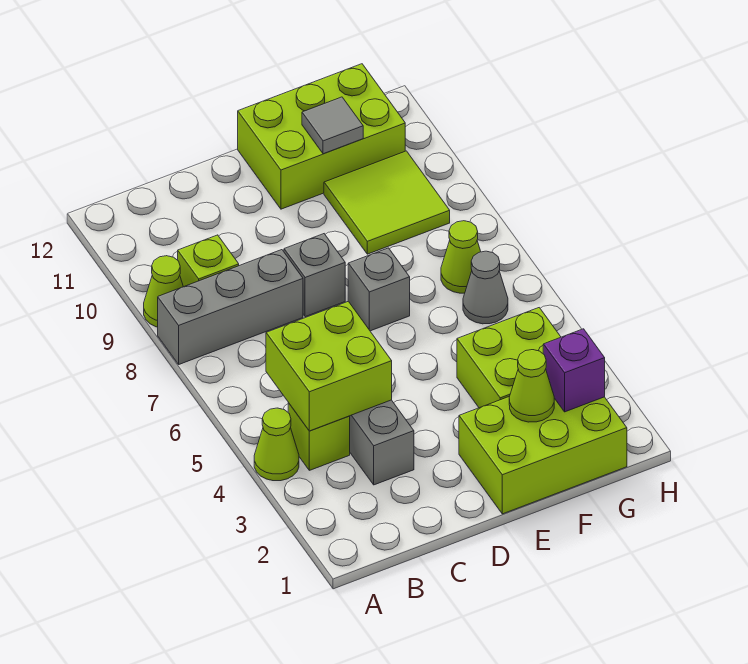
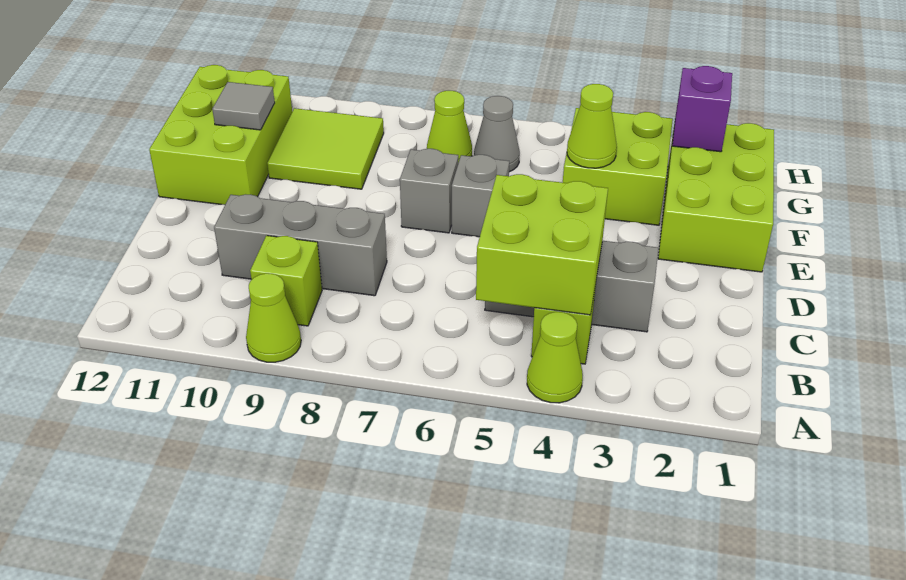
grey brick A8:C8 level 1 -> grey brick C8:C10 level 1
grey brick D8 level 1 -> grey brick E6 level 1
lime cone F2 level 2 -> lime cone F4 level 2

